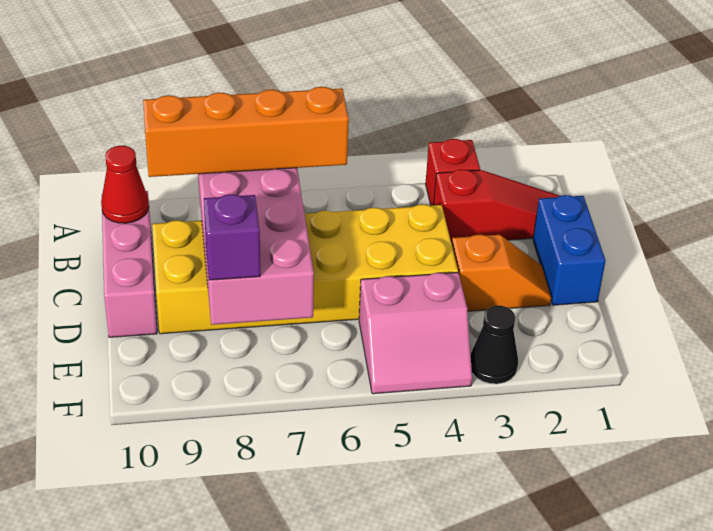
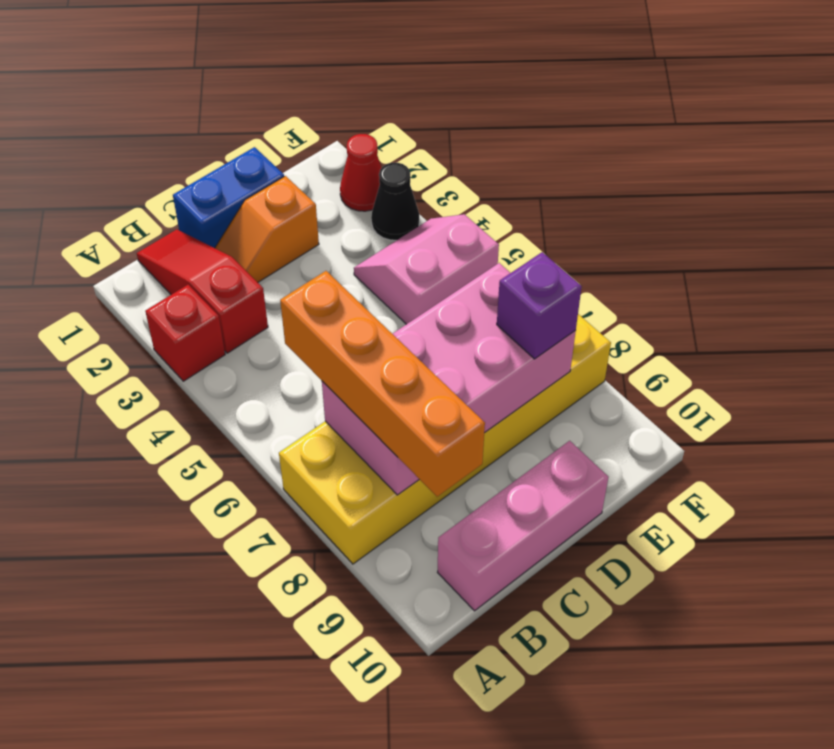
red cone B10 level 2 -> red cone F2 level 1
yellow brick C4:D9 level 1 -> yellow brick A7:F8 level 1
orange slope D2:D3 level 1 top 3 -> orange slope C2:D2 level 1 top D
pink slope E4:F5 level 1 top E -> pink slope E4:F5 level 1 top 5

